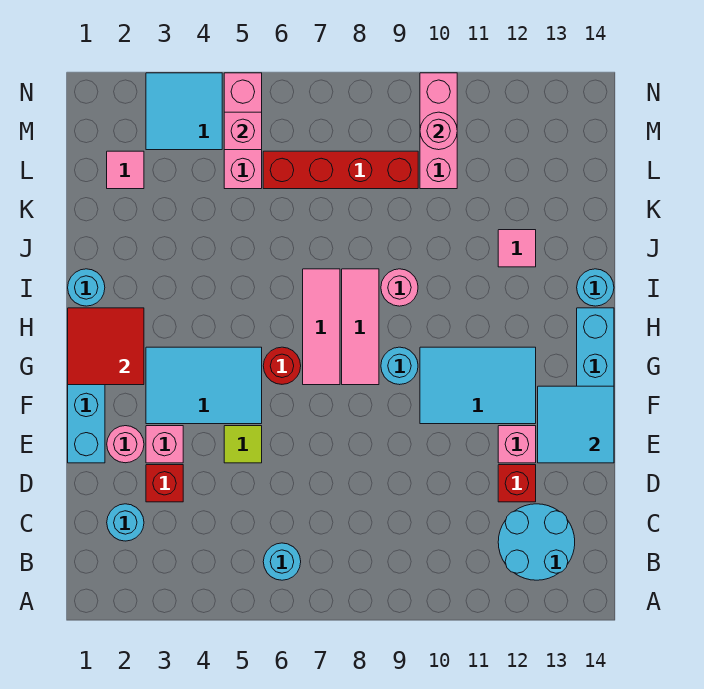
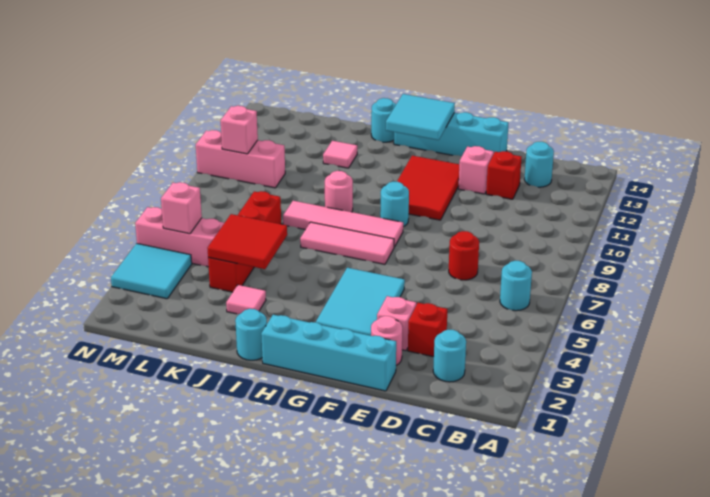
cyan round brick B12:C13 level 1 -> cyan round brick C13 level 1
lime tile E5 level 1 -> none
cyan tile E13:F14 level 2 -> cyan tile G13:H14 level 2
cyan tile F10:G12 level 1 -> red tile F10:G12 level 1
red tile G1:H2 level 2 -> red tile J4:K5 level 2
red round brick G6 level 1 -> red round brick D7 level 1
pink tile G8:I8 level 1 -> pink tile G8:J8 level 1
pink tile L2 level 1 -> pink tile J3 level 1
red brick L6:L9 level 1 -> red brick K4:K7 level 1
pink round brick M10 level 2 -> pink brick M10 level 2

